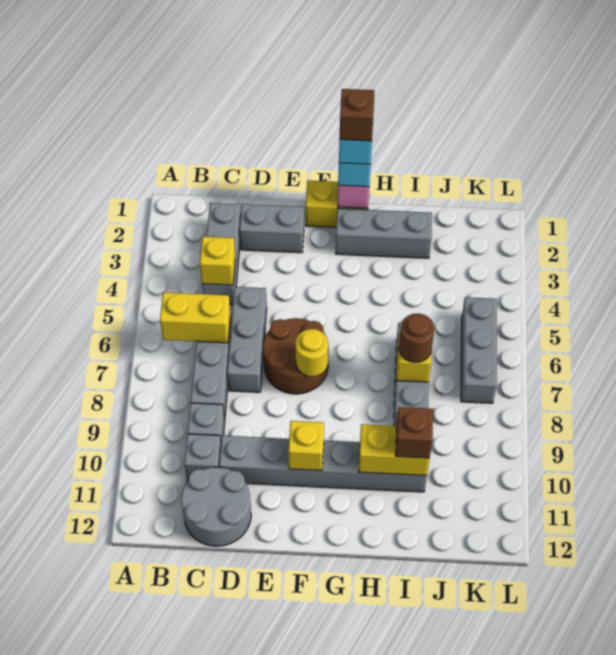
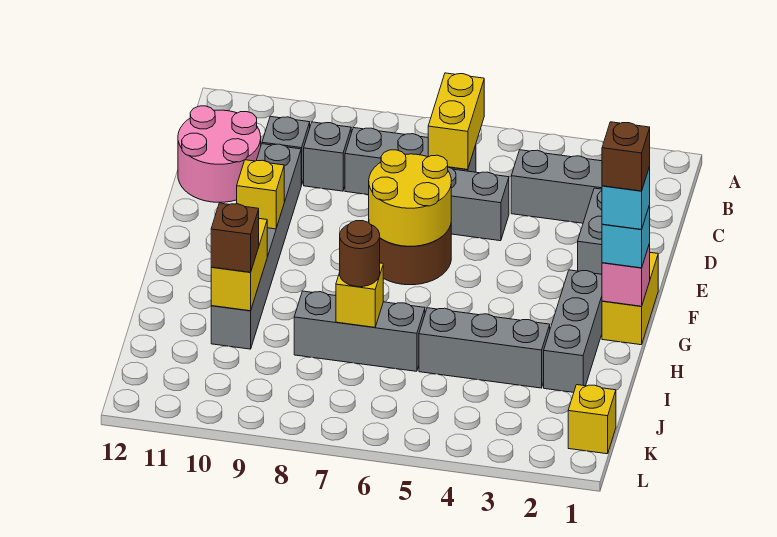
yellow brick C4 level 2 -> yellow brick K1 level 1
grey round brick C11:D12 level 1 -> pink round brick C11:D12 level 1
yellow round brick F7 level 2 -> yellow round brick E6:F7 level 2
grey brick K5:K7 level 1 -> grey brick I3:I5 level 1

